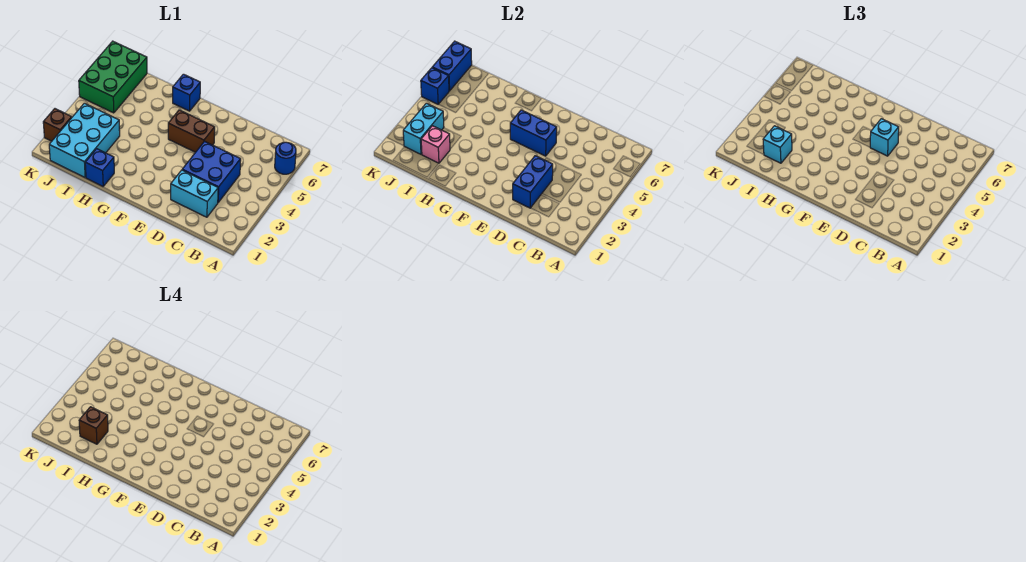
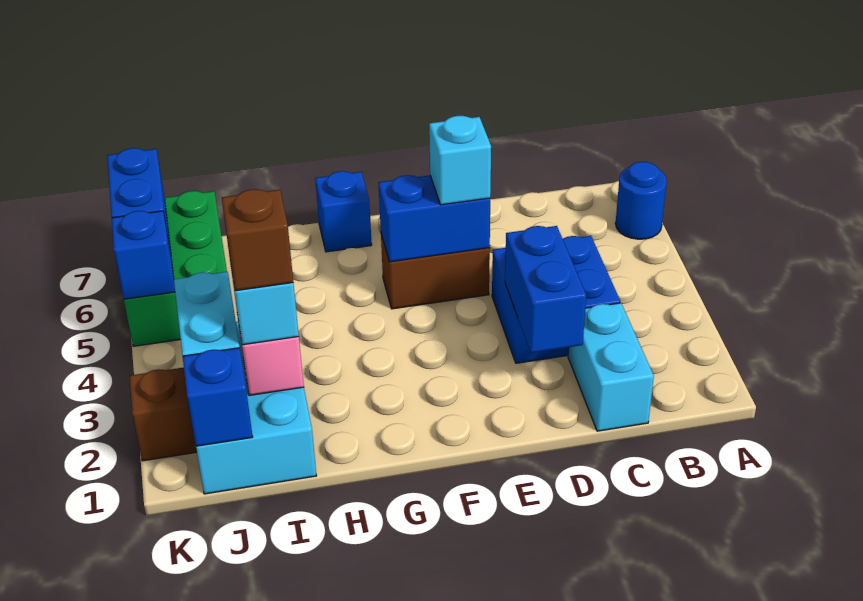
cyan brick C2:D2 level 1 -> cyan brick C1:C2 level 1
blue brick H1 level 1 -> blue brick J1 level 2

